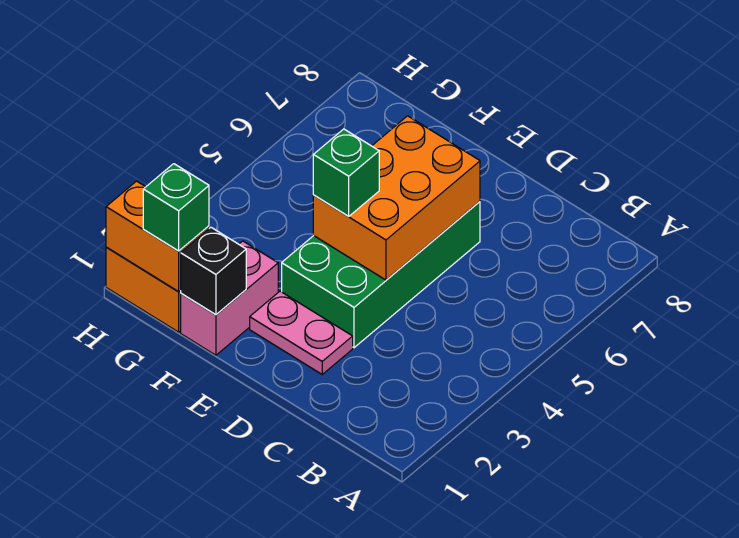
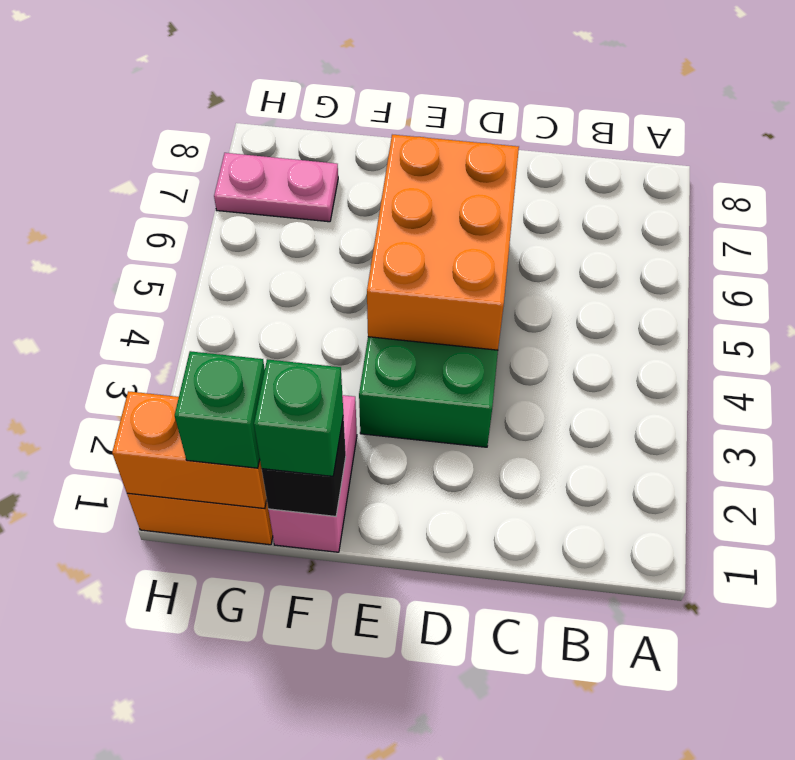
pink plate D2:E2 level 1 -> pink plate G7:H7 level 1
green brick E4 level 3 -> green brick F1 level 3

